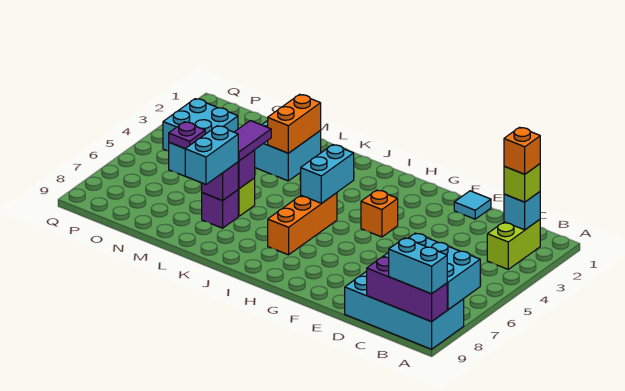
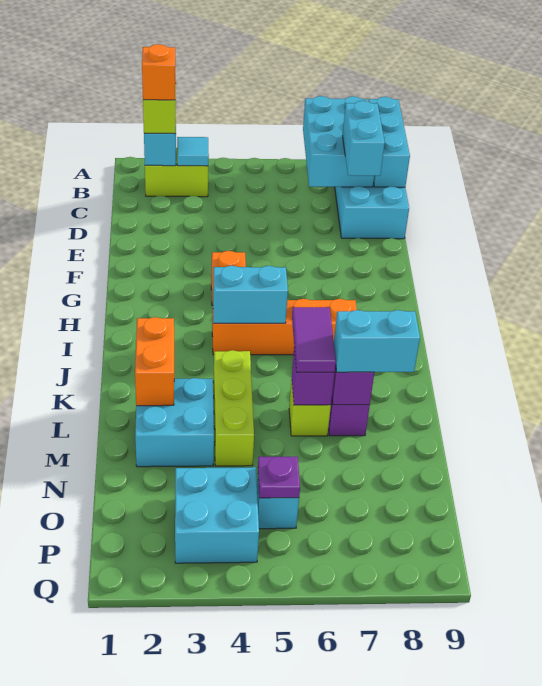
purple brick A9:C9 level 2 -> cyan brick A9:C9 level 2
cyan brick A9:B9 level 3 -> cyan brick C8:D8 level 3
cyan tile E1 level 1 -> cyan tile B3 level 2
orange brick I5:I7 level 1 -> orange brick I4:I7 level 1
none -> lime brick K4:M4 level 1
orange brick L2:L3 level 2 -> orange brick K2:L2 level 2
purple tile L5:L6 level 3 -> purple tile K6:L6 level 3

